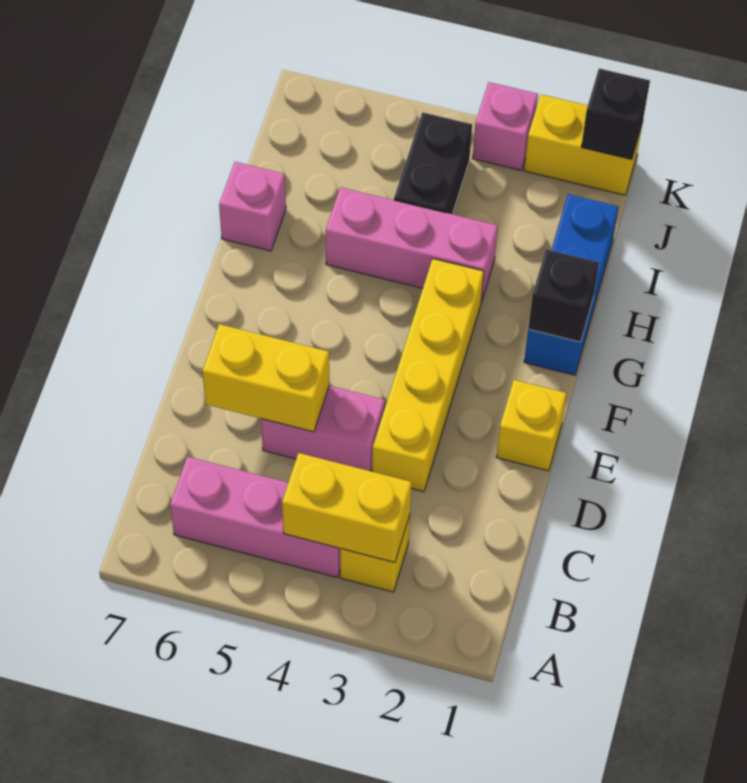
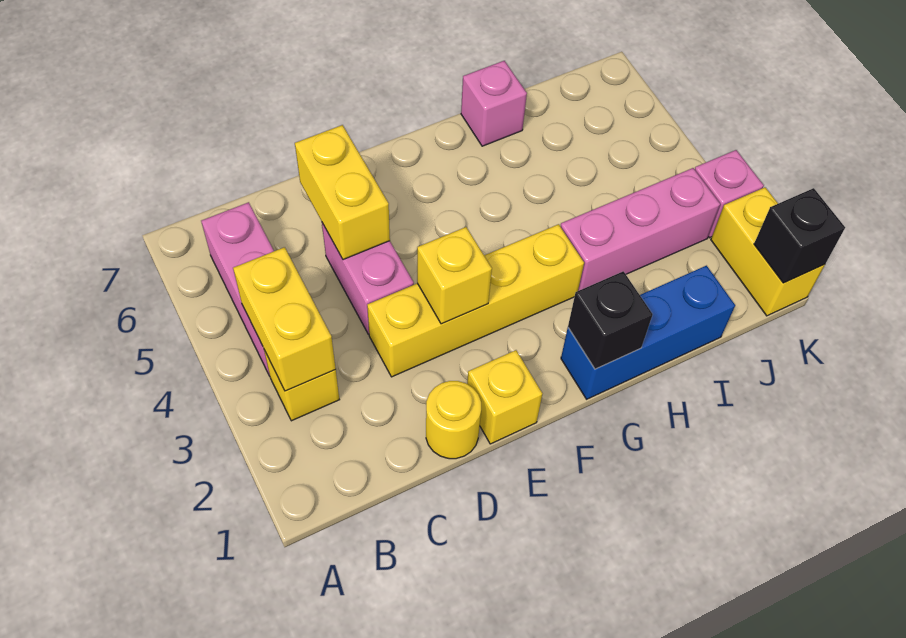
none -> yellow round brick D1 level 1
none -> yellow brick E3 level 2
pink brick H3:H5 level 1 -> pink brick H3:J3 level 1
black brick I4:J4 level 1 -> none

